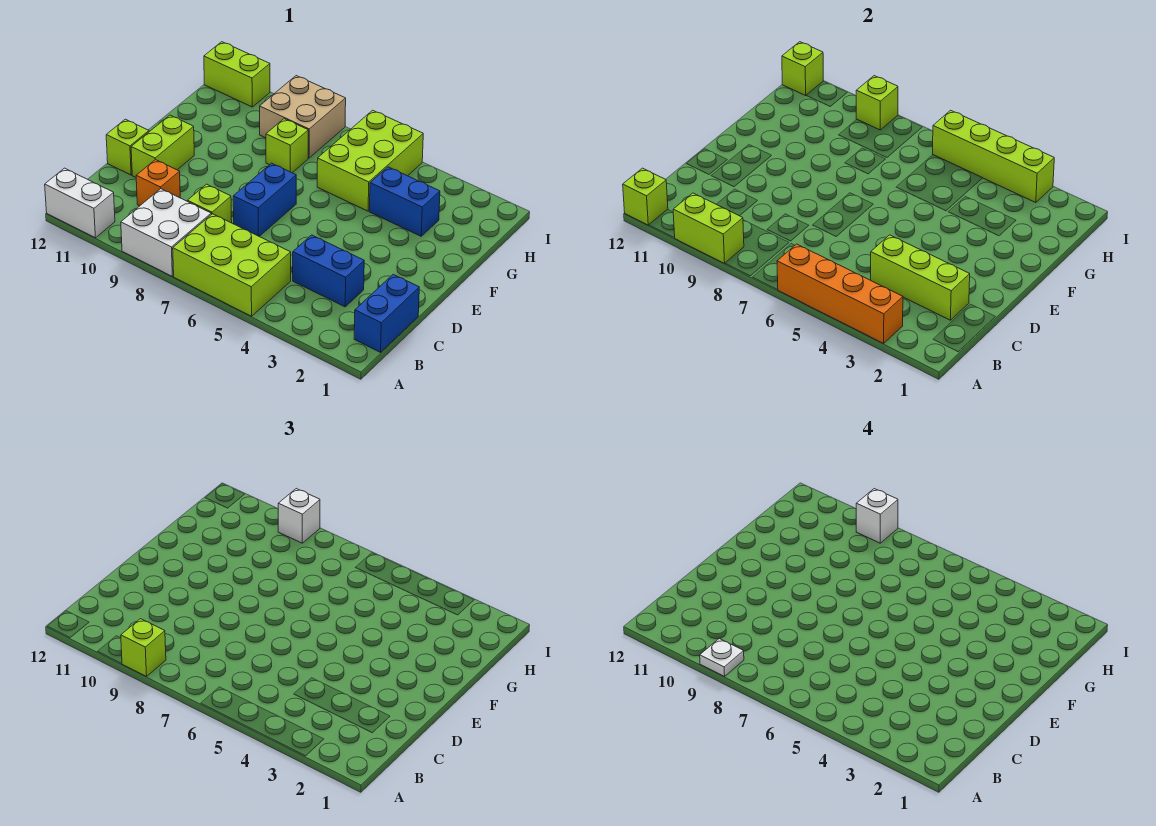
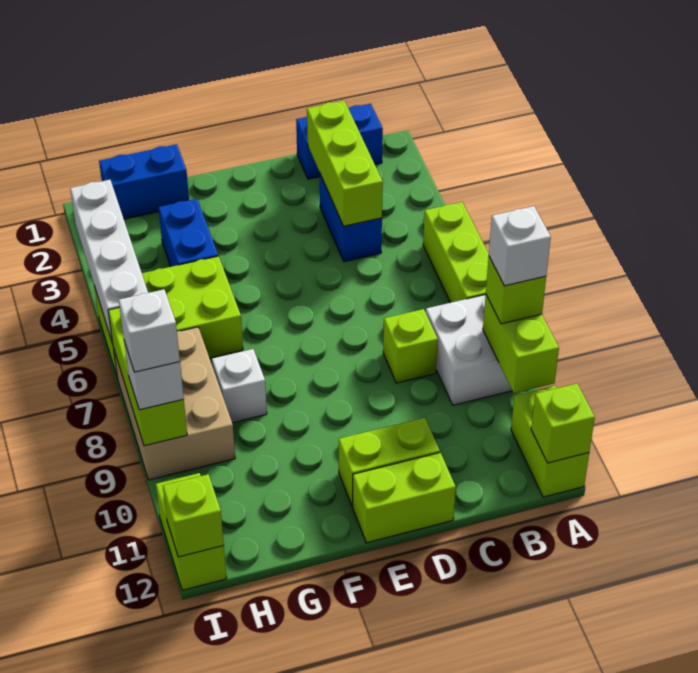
orange brick A3:A6 level 2 -> none
lime brick A5:B7 level 1 -> lime brick A5:A7 level 1
white plate A9 level 4 -> white brick A9 level 4
white brick A11:A12 level 1 -> lime brick A11:A12 level 1
orange brick C10 level 1 -> none
blue brick D7:E7 level 1 -> blue brick G1:H1 level 1
lime brick D12 level 1 -> lime brick D12:E12 level 1
lime brick G8 level 1 -> white brick G8 level 1
tan brick H8:I9 level 1 -> tan brick H7:I9 level 1
lime brick I3:I6 level 2 -> white brick I3:I6 level 2
lime brick I9 level 2 -> lime brick I7:I9 level 2

